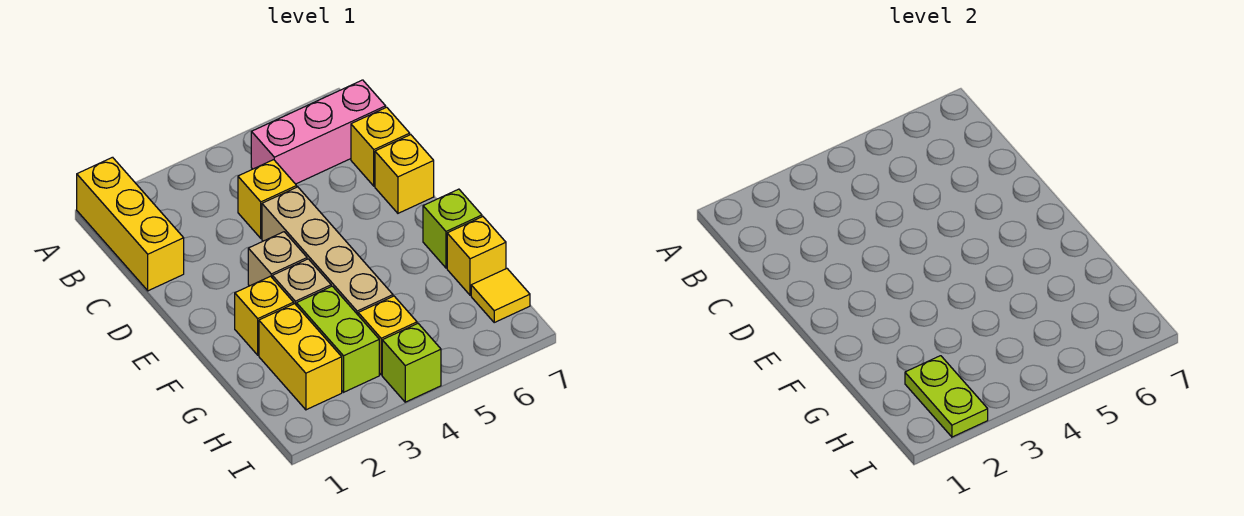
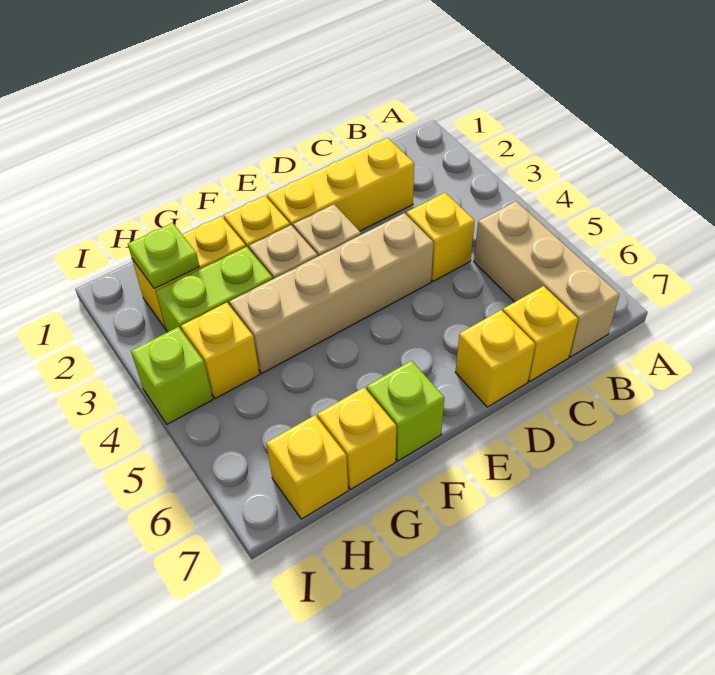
yellow brick A1:C1 level 1 -> yellow brick C2:E2 level 1
pink brick B5:B7 level 1 -> tan brick B5:B7 level 1
lime plate H2:I2 level 2 -> lime plate H2 level 2
yellow tile H7 level 1 -> yellow brick H7 level 1

